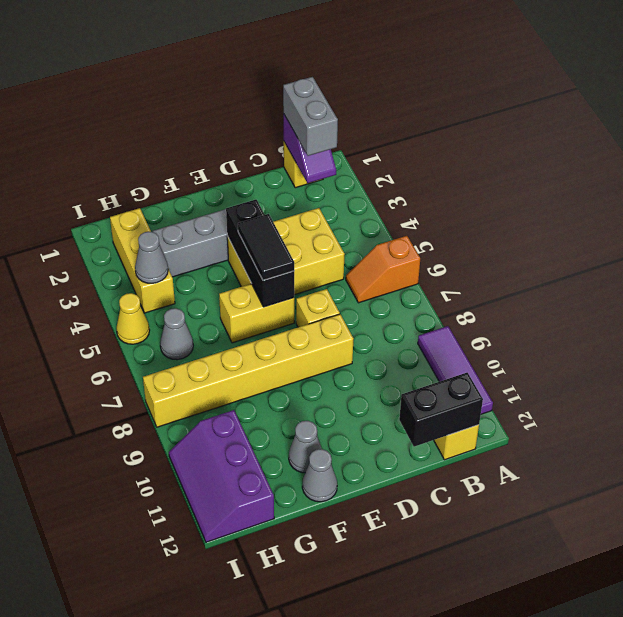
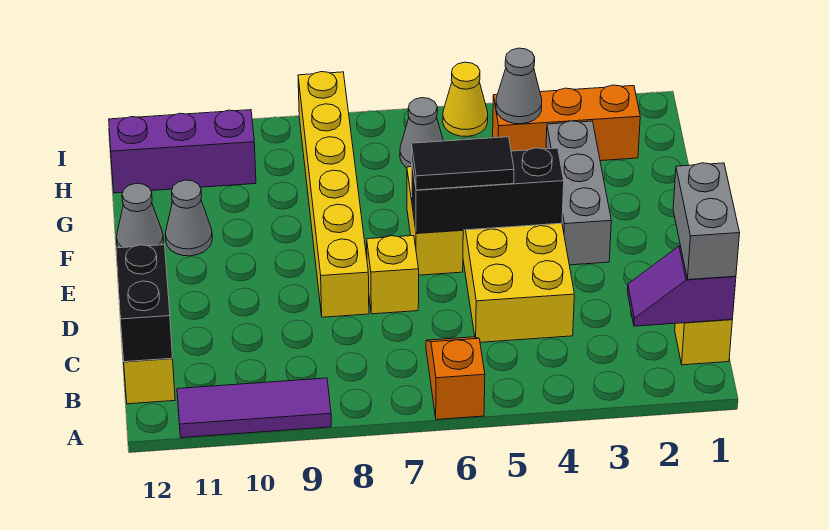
grey brick B1:B2 level 3 -> grey brick B1:C1 level 3
yellow brick H2:H4 level 1 -> orange brick H2:H4 level 1

